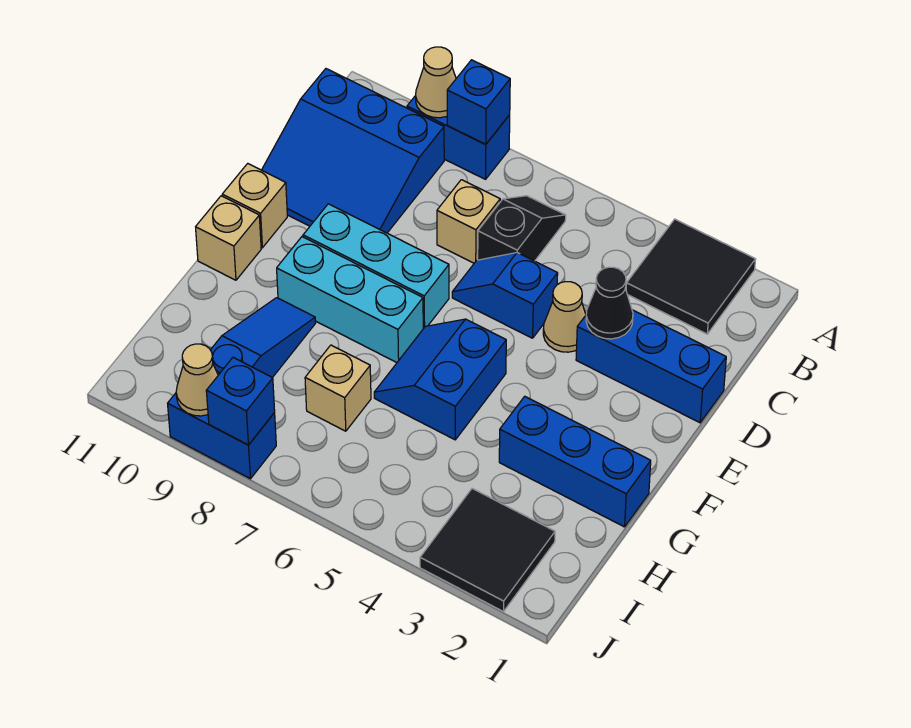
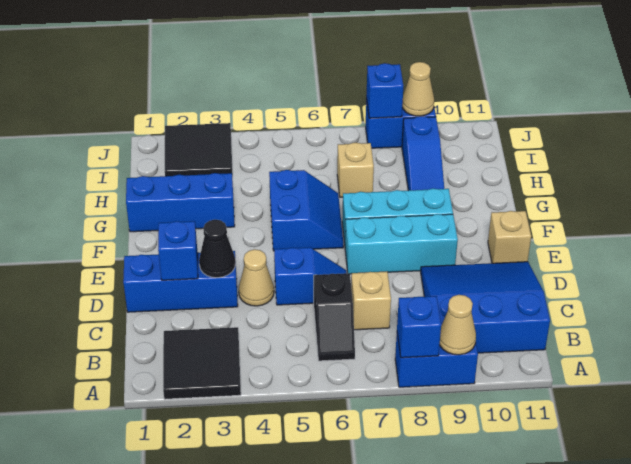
none -> blue brick D2 level 2
tan brick F11 level 1 -> none

